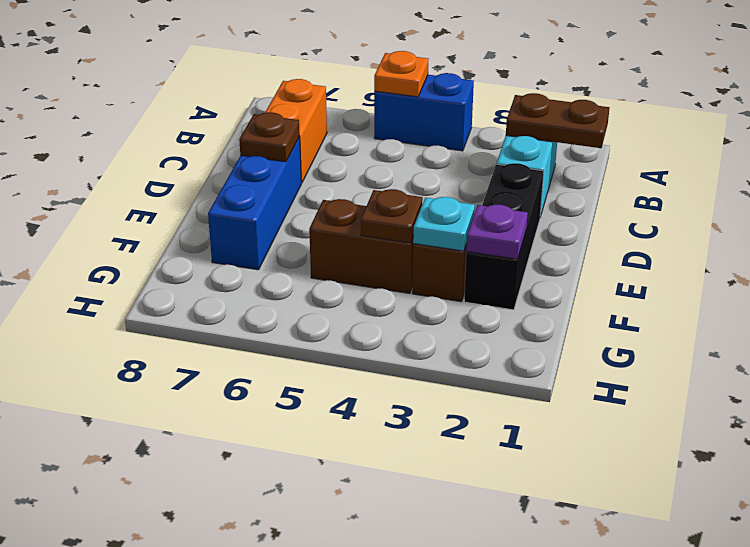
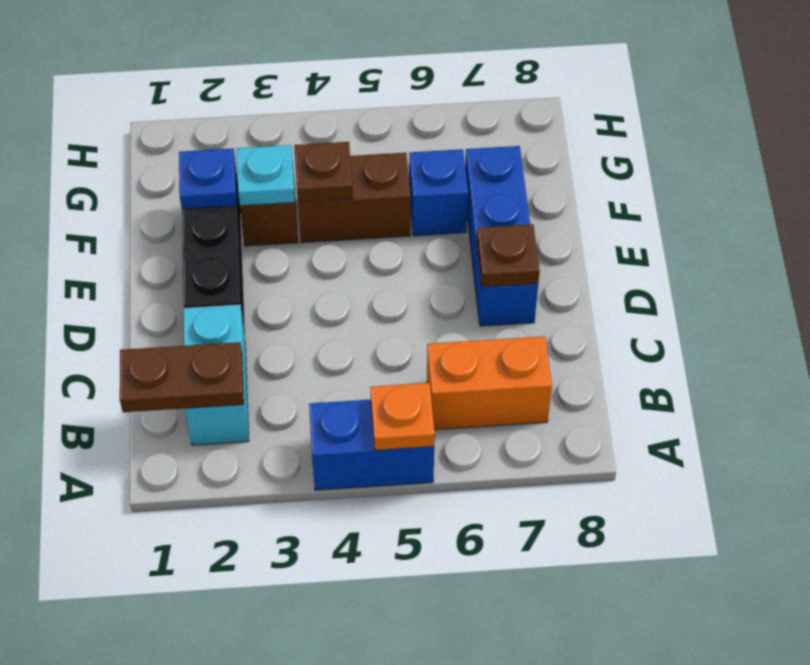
orange brick B7:C7 level 1 -> orange brick B6:B7 level 1
purple plate F2 level 2 -> blue plate F2 level 2
none -> blue brick F6 level 1

